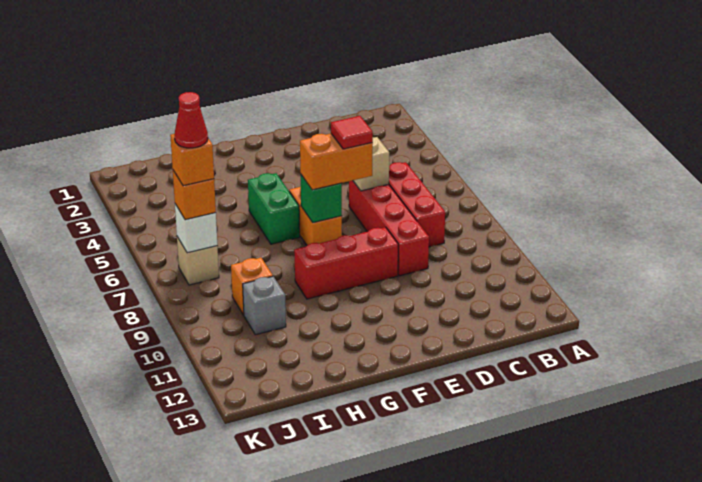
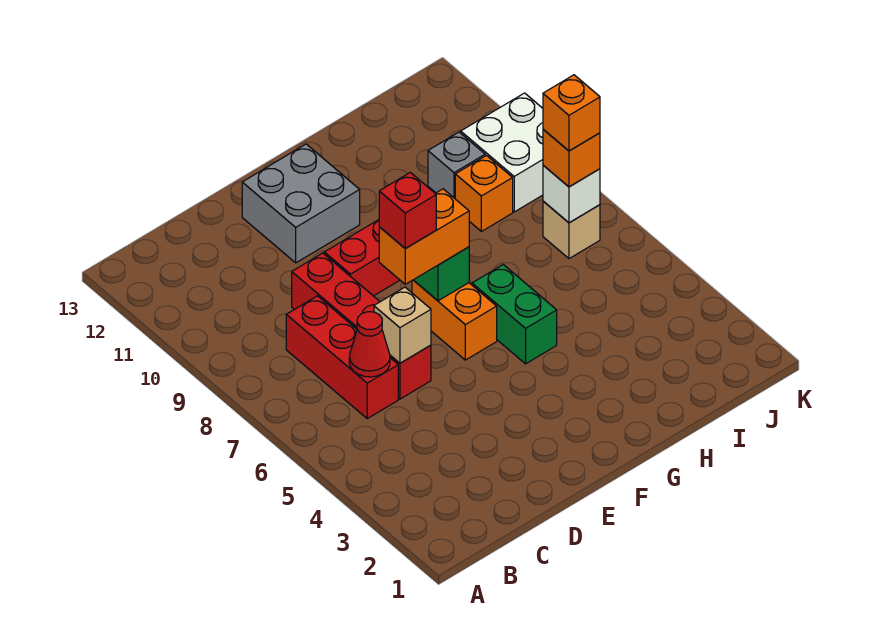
red tile E7 level 4 -> red brick E7 level 4
none -> grey brick E11:F12 level 1
red cone J7 level 5 -> red cone C6 level 2
none -> white brick J9:K10 level 1

